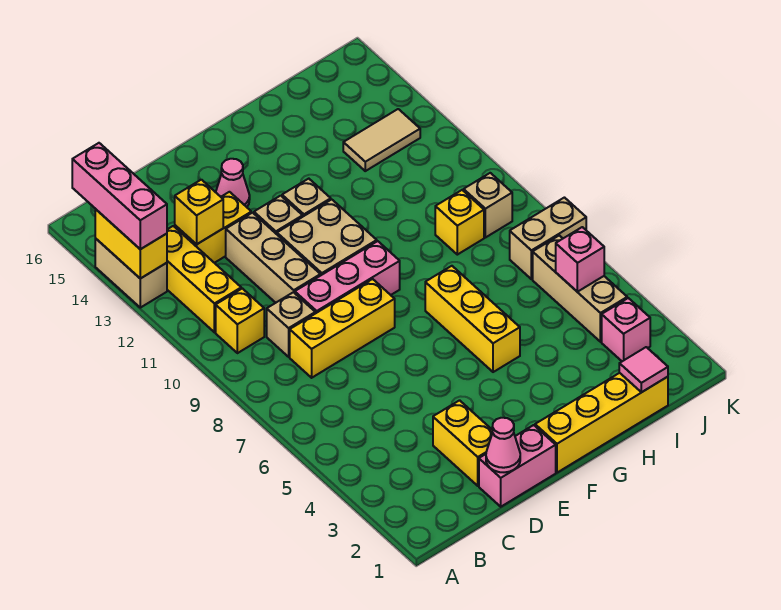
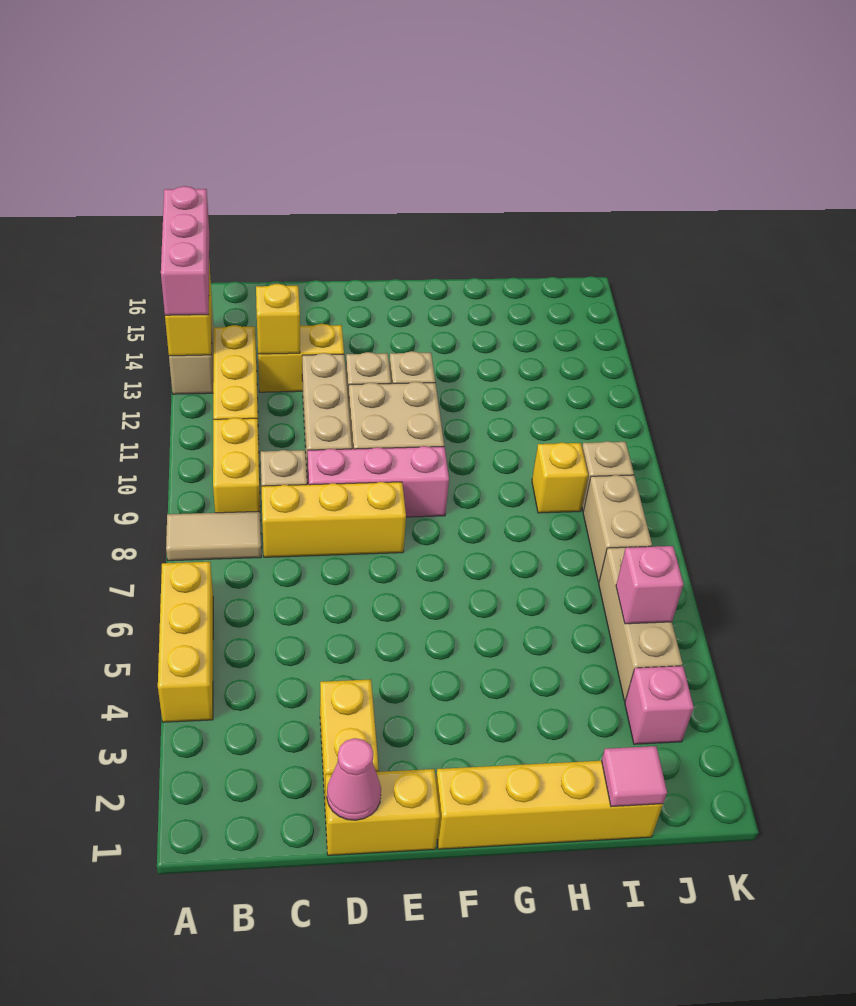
yellow brick B10 level 1 -> yellow brick B9:B10 level 1
pink brick D1:E1 level 1 -> yellow brick D1:E1 level 1
pink cone E14 level 1 -> none
yellow brick G5:G7 level 1 -> yellow brick A4:A6 level 1
tan tile I13:J13 level 1 -> tan tile A8:B8 level 1
tan brick J7:K7 level 1 -> tan brick J7:J8 level 1

